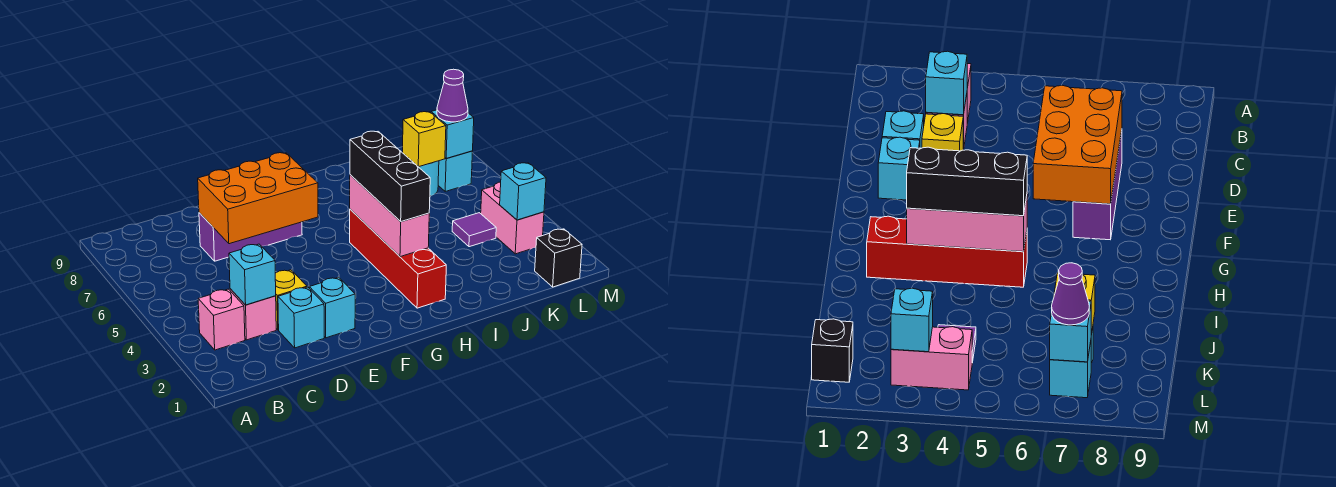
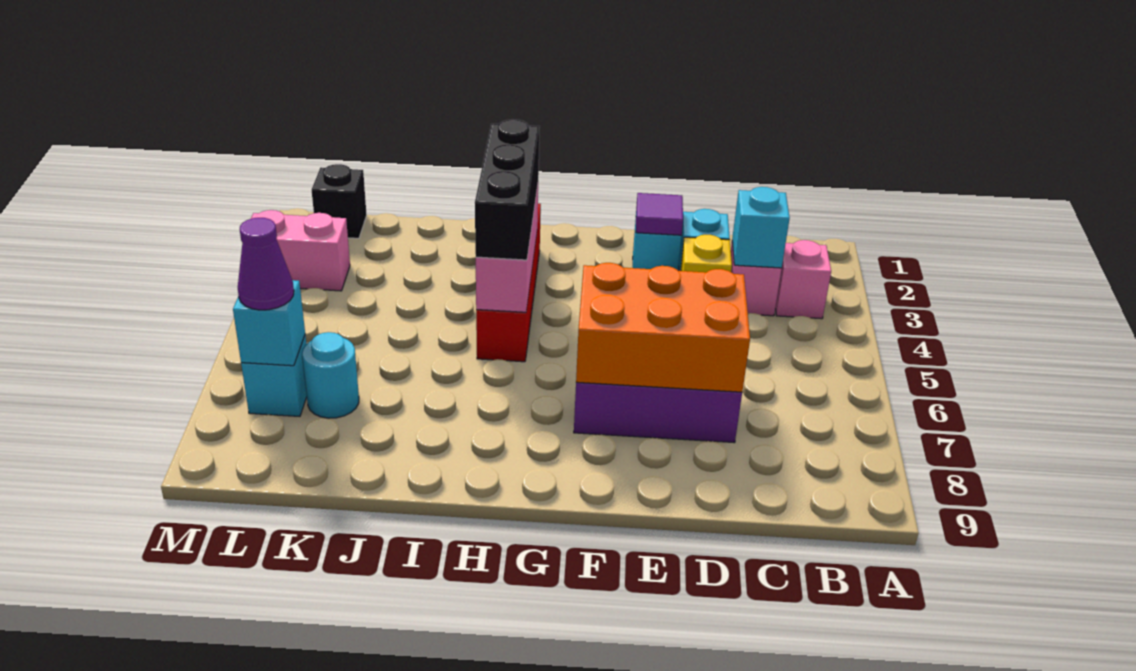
purple tile K4 level 1 -> purple tile E2 level 2
yellow brick K7 level 2 -> none
pink brick L3:L4 level 1 -> pink brick L3:M3 level 1
cyan brick L3 level 2 -> none

